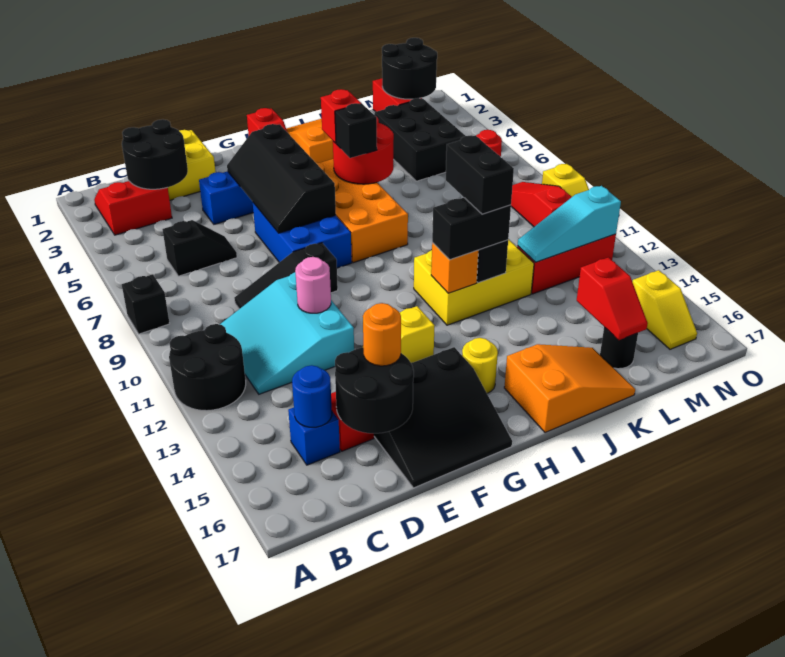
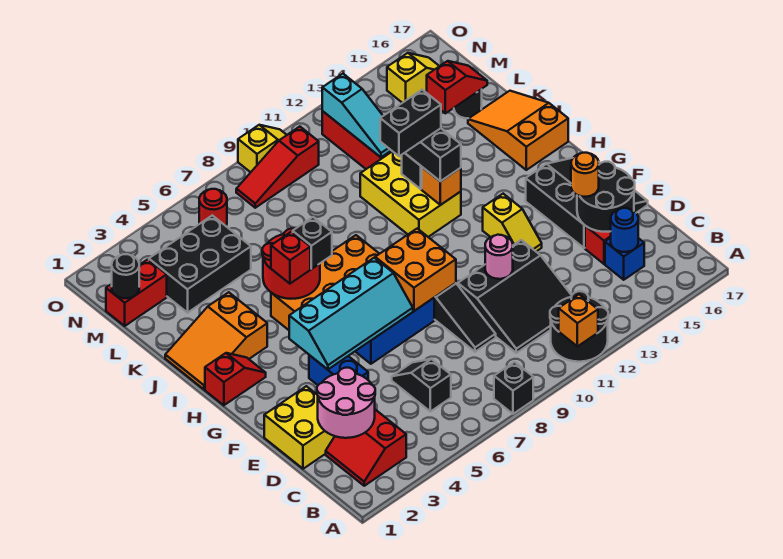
none -> orange brick A11 level 2
black round brick C2:D3 level 2 -> pink round brick C2:D3 level 2
cyan slope C10:E12 level 1 top E -> black slope C10:E12 level 1 top E
black slope F4:G7 level 2 top G -> cyan slope F4:G7 level 2 top G
none -> orange brick F8:G9 level 2
yellow round brick H15 level 1 -> none
black round brick M1:N2 level 2 -> black round brick M1 level 2

